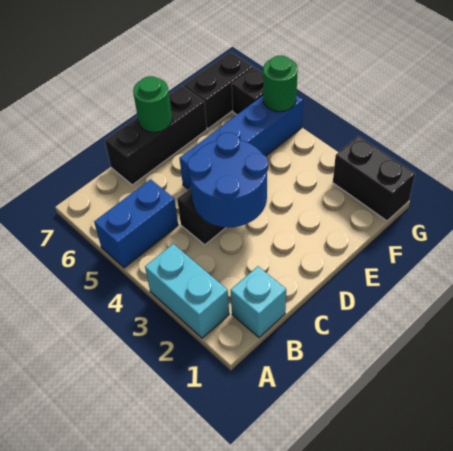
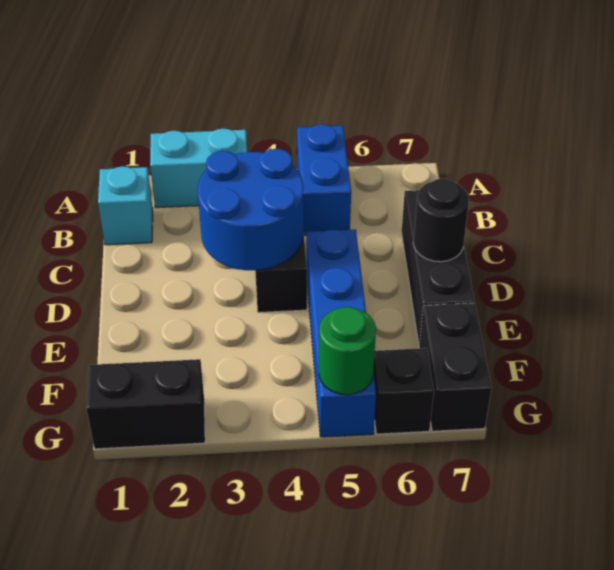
green round brick D7 level 2 -> black round brick D7 level 2

